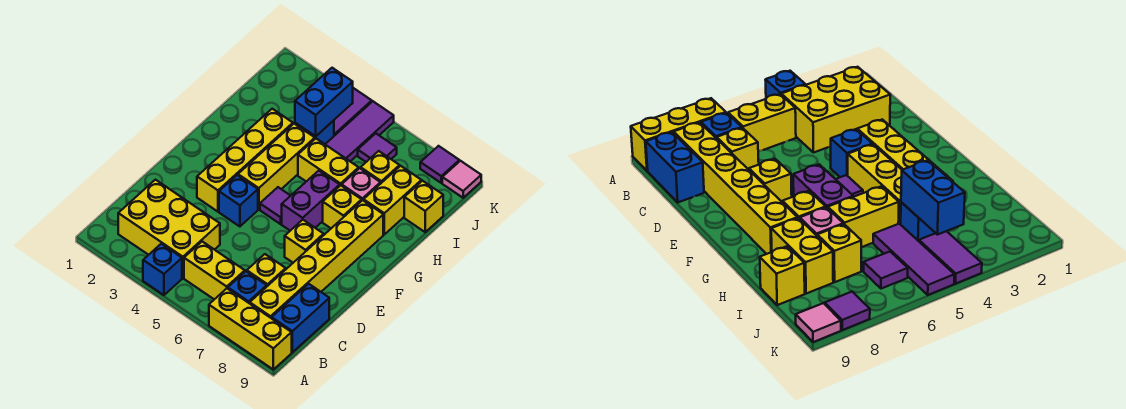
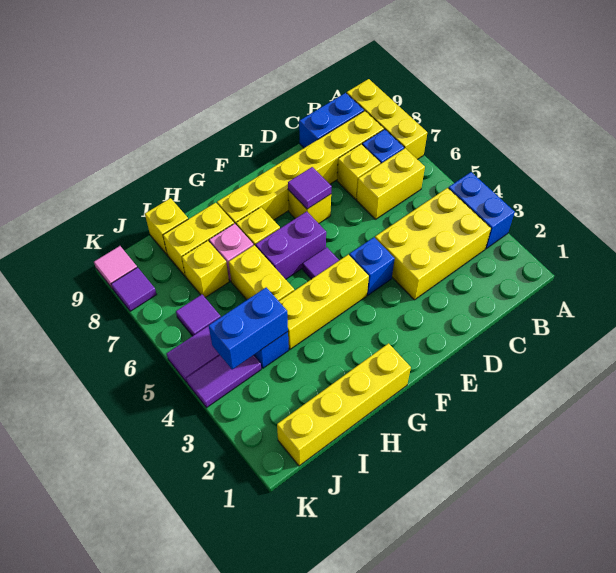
blue brick A4 level 1 -> blue brick A3:A4 level 1
yellow brick B2:C4 level 1 -> yellow brick B3:D4 level 1
yellow brick B5:B6 level 1 -> yellow brick B6:C6 level 1
yellow brick E3:H3 level 1 -> yellow brick G1:J1 level 1
none -> purple tile E7 level 2

